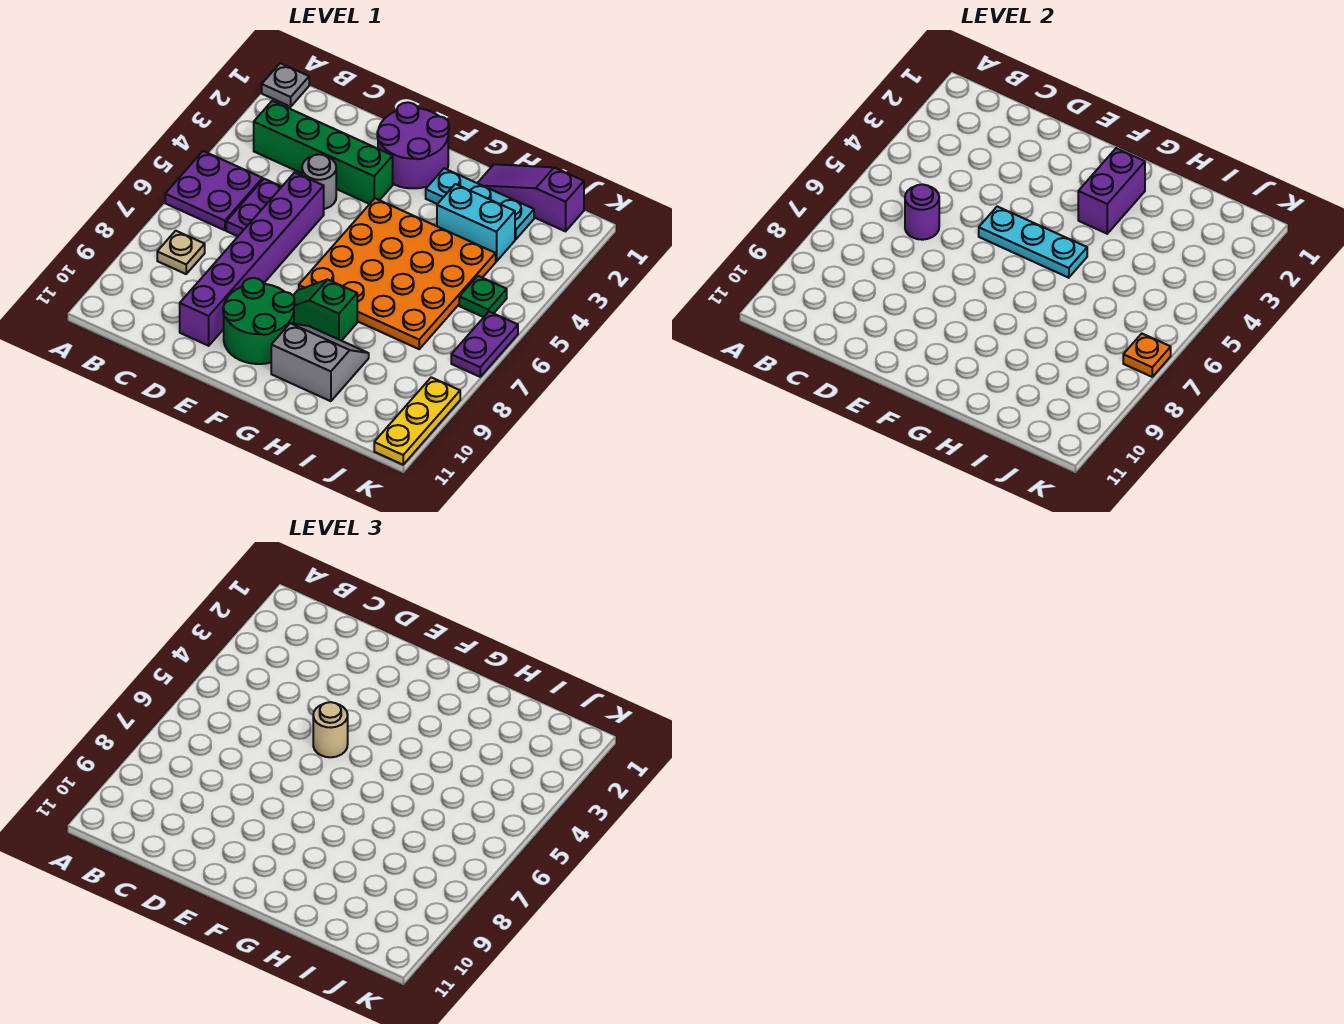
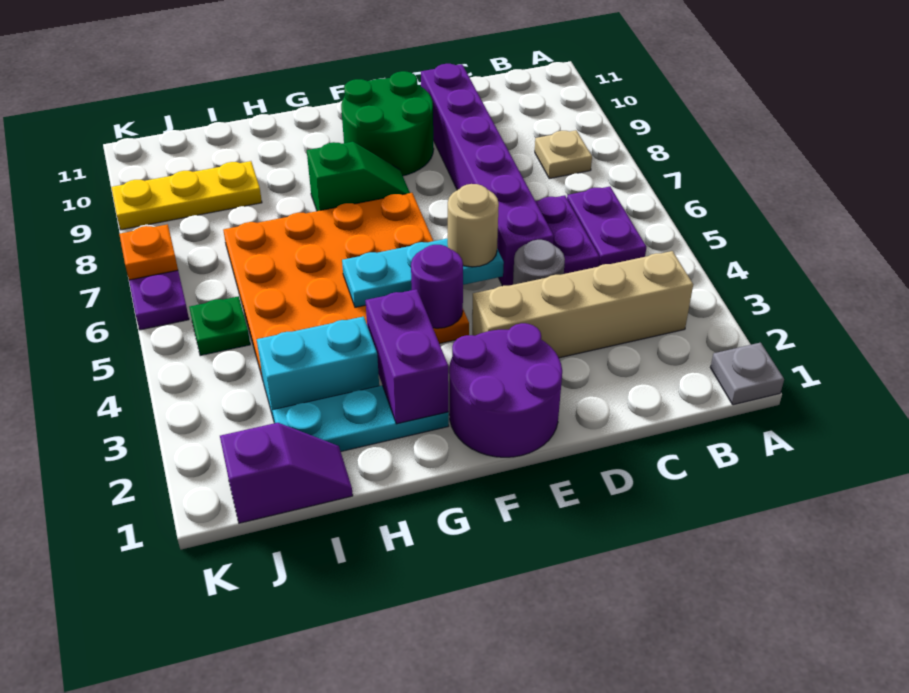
purple plate A5:B6 level 1 -> purple plate B5:B6 level 1
green brick B3:E3 level 1 -> tan brick B3:E3 level 1
purple round brick C6 level 2 -> purple round brick F4 level 2
grey slope G9:H10 level 1 top 10 -> none
purple slope H1:J1 level 1 top J -> purple slope I1:J1 level 1 top J
yellow plate K9:K11 level 1 -> yellow plate I9:K9 level 1

